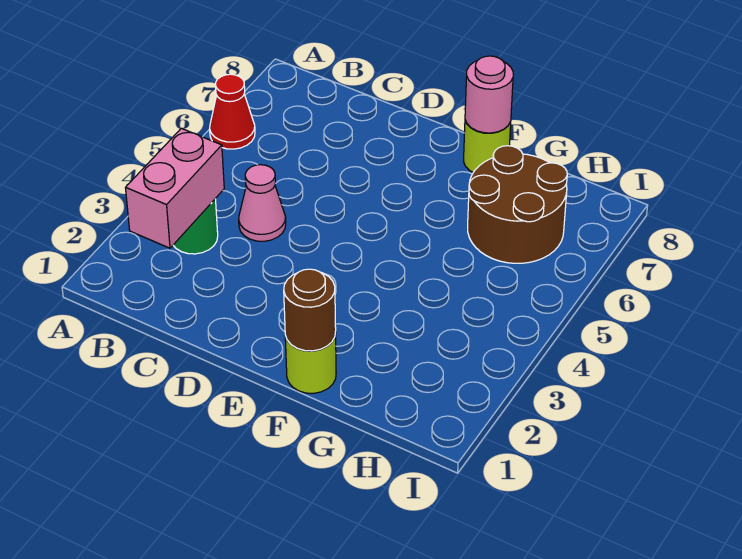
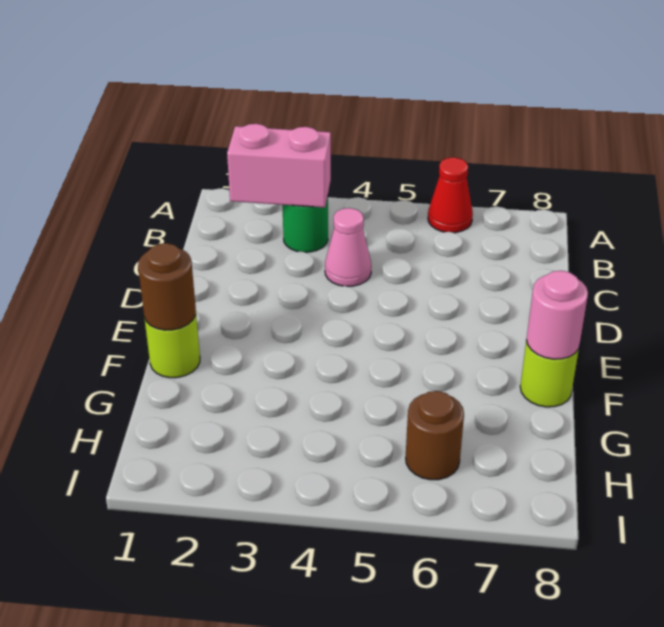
brown round brick G6:H7 level 1 -> brown round brick H6 level 1

